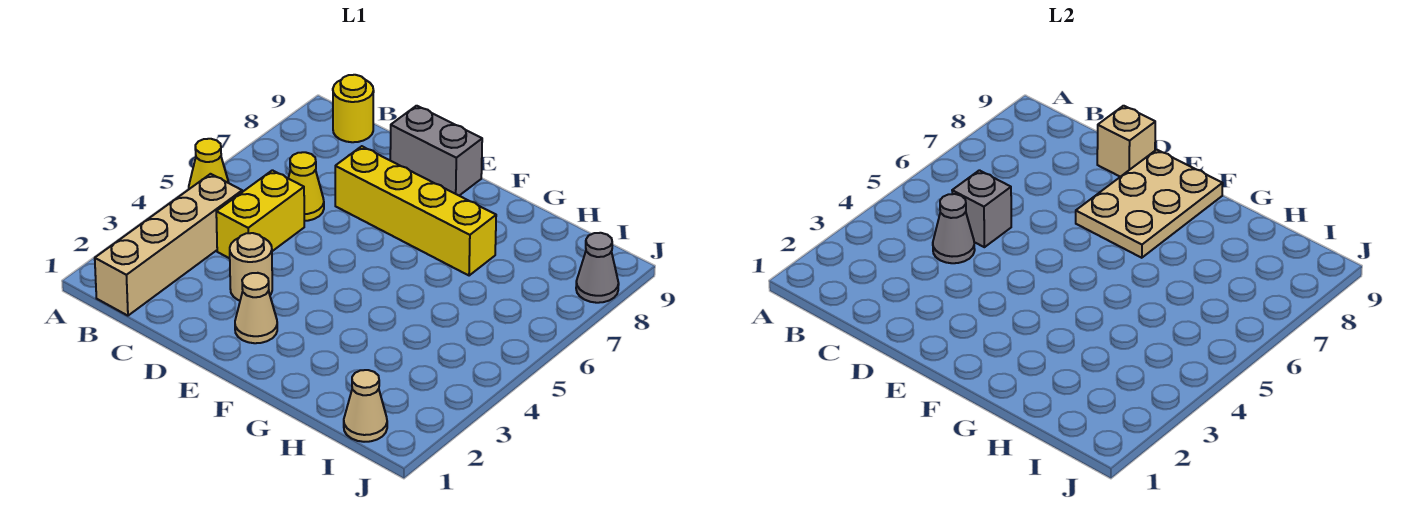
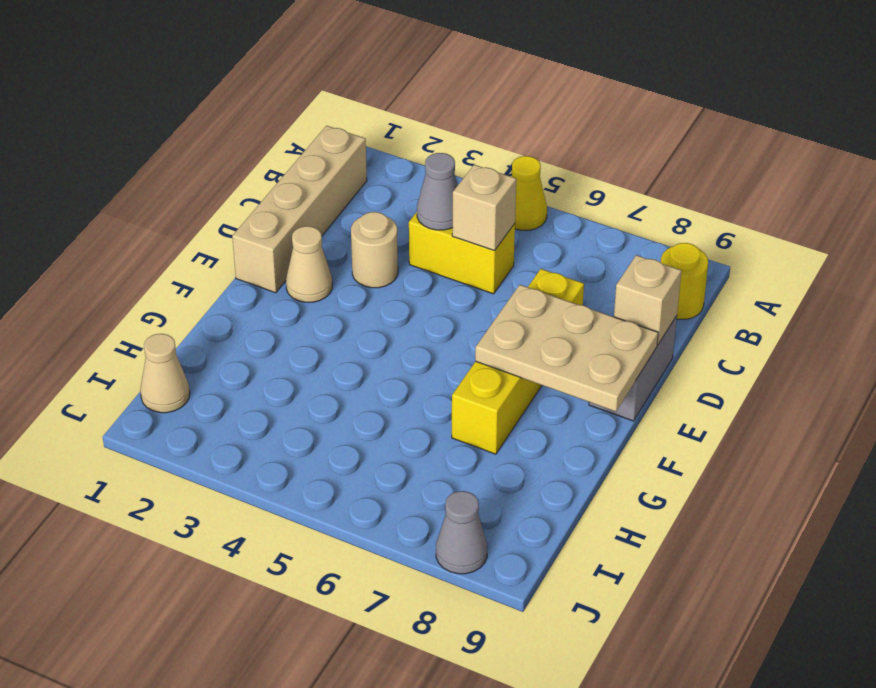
tan brick B1:B4 level 1 -> tan brick B1:E1 level 1
grey brick C5 level 2 -> tan brick C5 level 2
yellow cone C6 level 1 -> none

